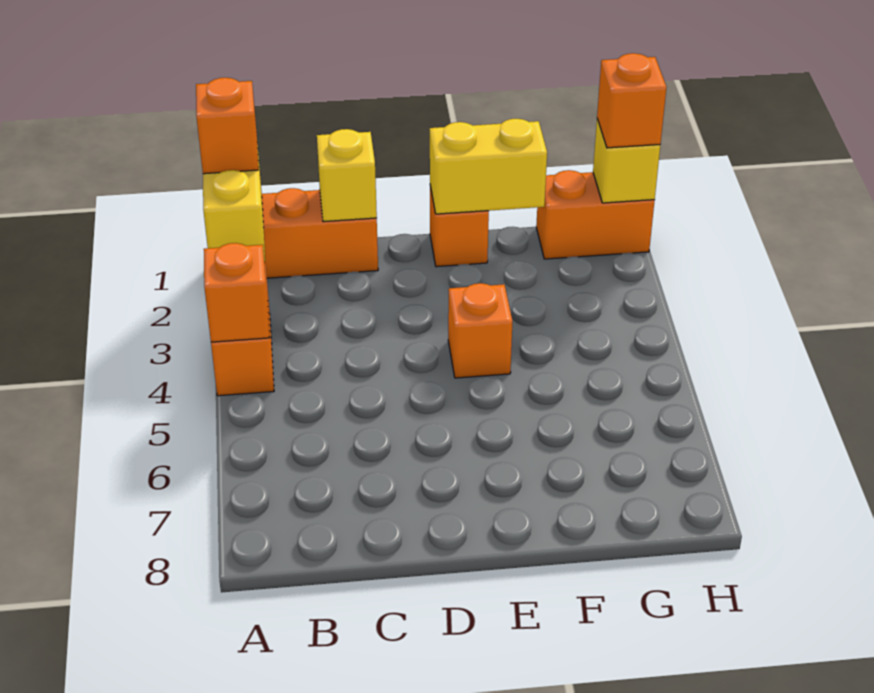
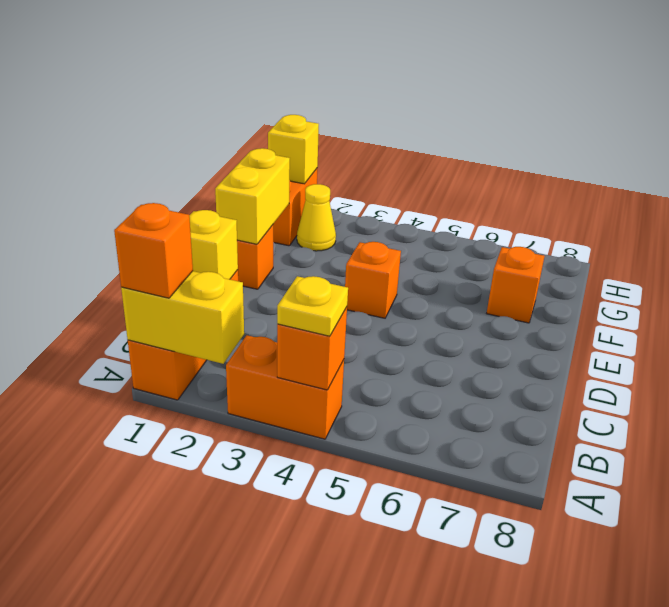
none -> yellow plate A4 level 3
none -> yellow cone G2 level 1
orange brick H1 level 3 -> orange brick F7 level 1

